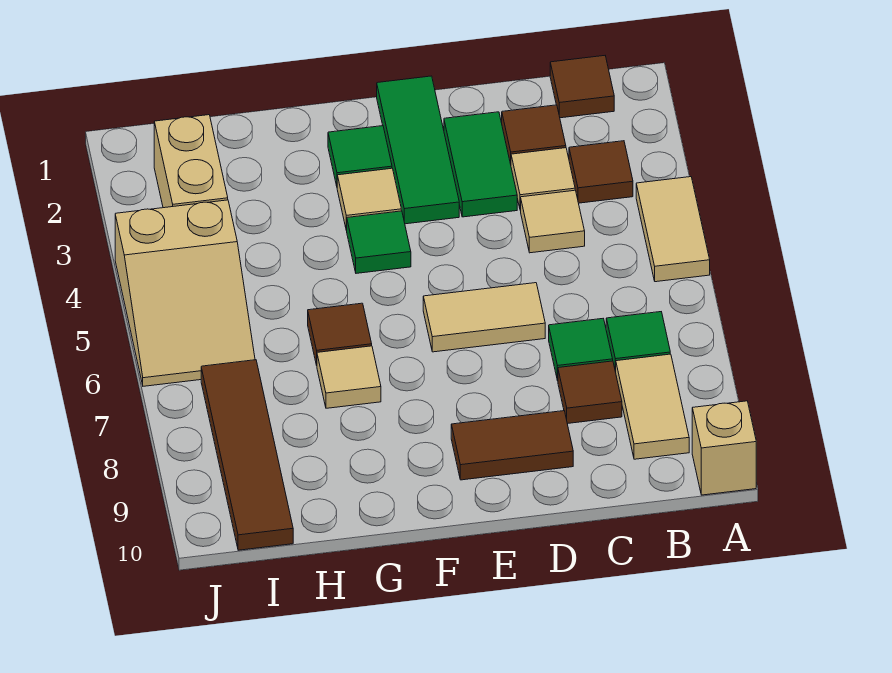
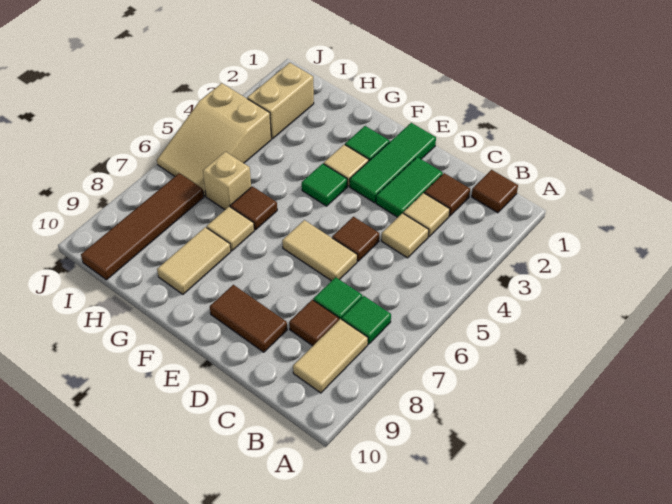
tan tile A4:A5 level 1 -> tan tile G8:G9 level 1
tan brick A10 level 1 -> tan brick H6 level 1
brown tile B3 level 1 -> brown tile D5 level 1

